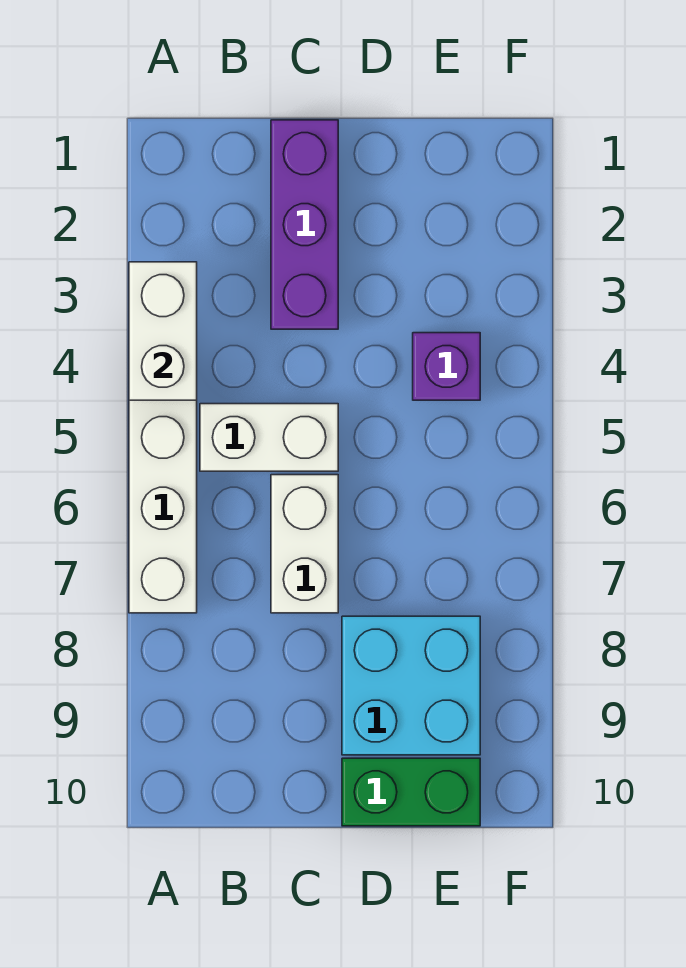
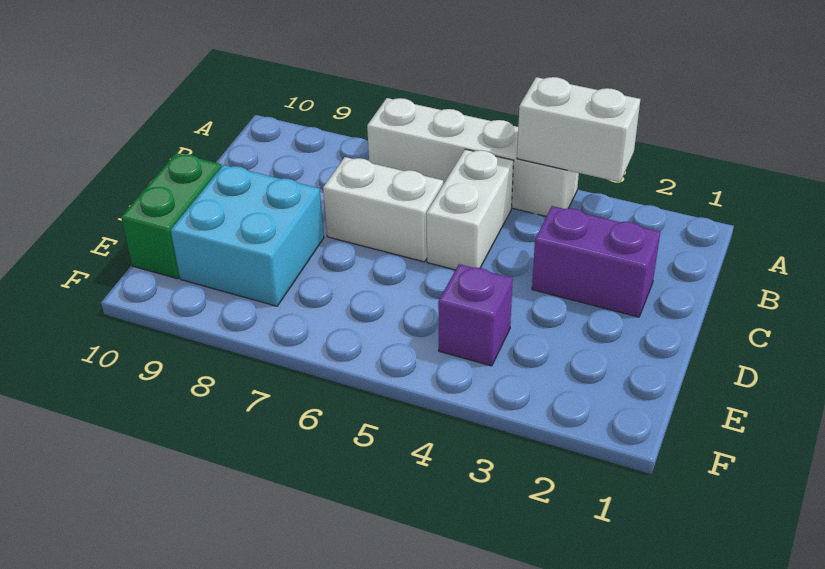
purple brick C1:C3 level 1 -> purple brick C2:C3 level 1

